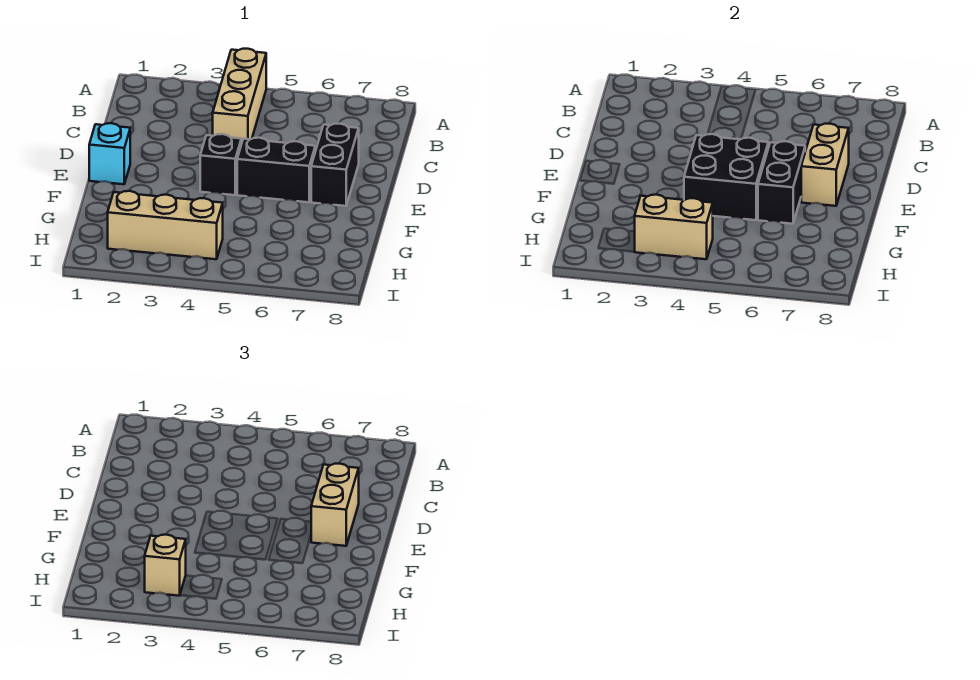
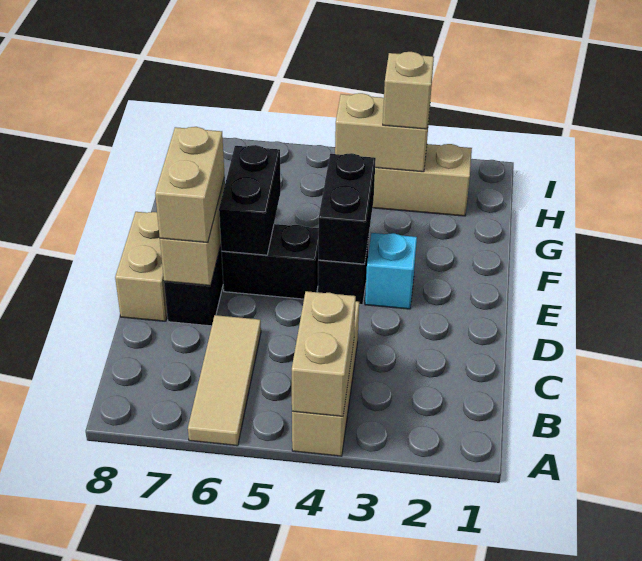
none -> tan brick A4:B4 level 2
none -> tan tile A6:C6 level 1
none -> tan brick D8:E8 level 1
cyan brick E1 level 1 -> cyan brick E3 level 1
black brick E4:F5 level 2 -> black brick E4:F4 level 2

